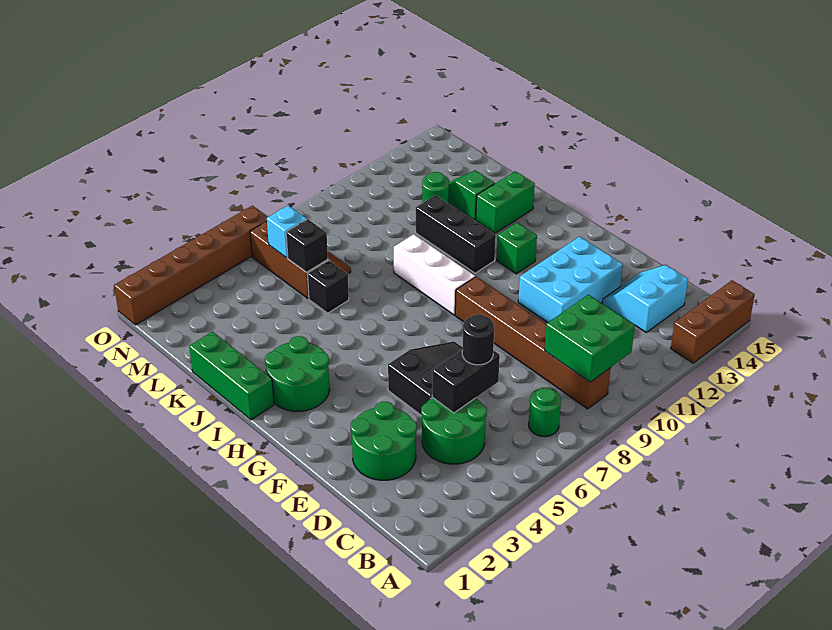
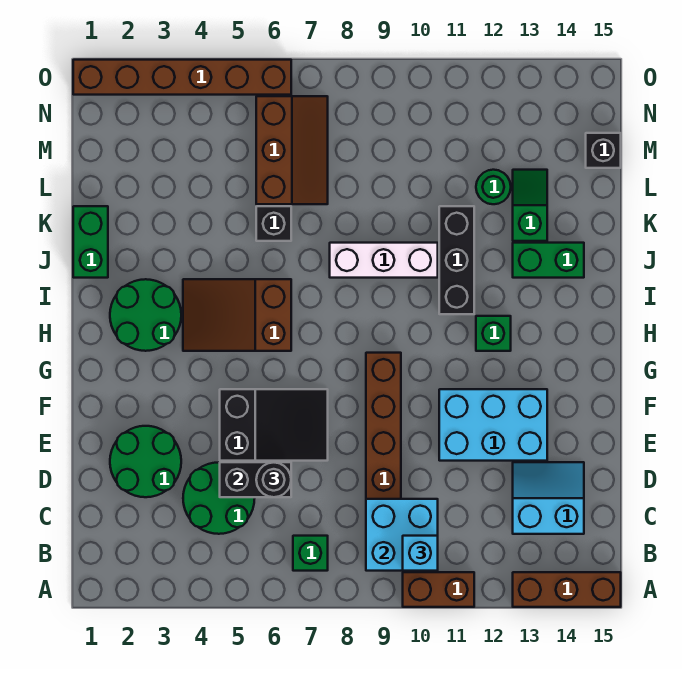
none -> brown brick A10:A11 level 1
green round brick B7 level 1 -> green brick B7 level 1
green brick B9:C10 level 2 -> cyan brick B9:C10 level 2
none -> brown slope H4:I6 level 1 top 6
white brick H9:J9 level 1 -> white brick J8:J10 level 1
green brick I1:K1 level 1 -> green brick J1:K1 level 1
black brick L6 level 2 -> black brick M15 level 1
cyan brick M6 level 2 -> cyan brick B10 level 3

